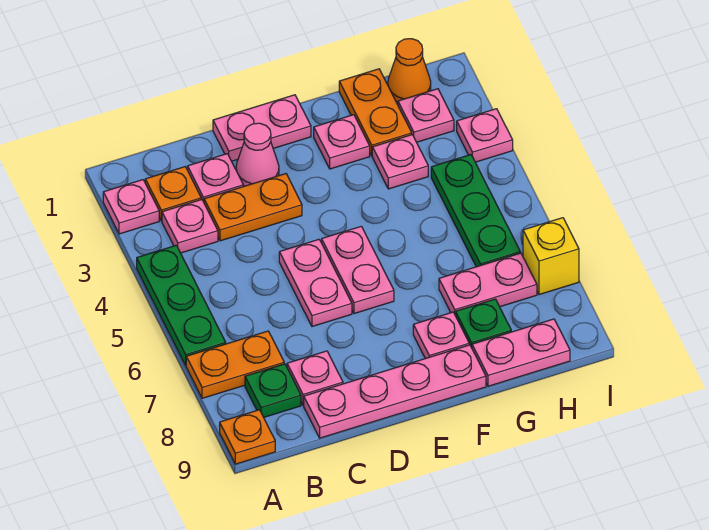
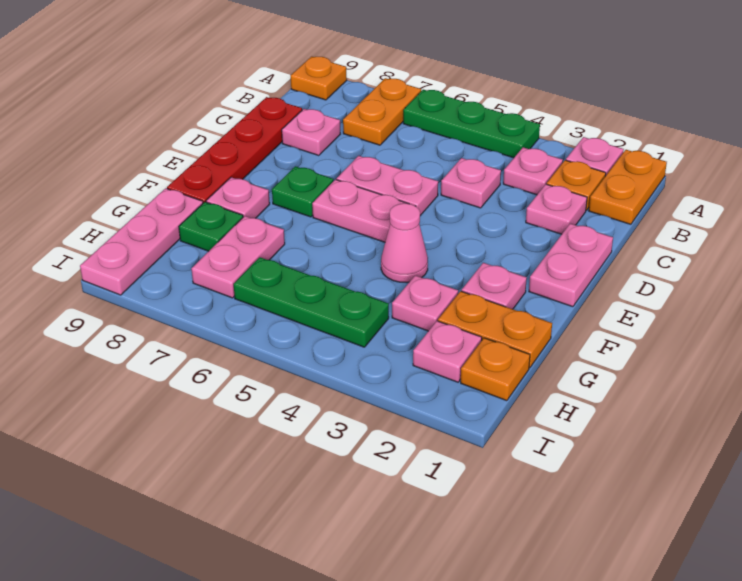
green plate B8 level 1 -> green plate E7 level 1
orange plate C3:D3 level 1 -> orange plate A1:B1 level 1
pink plate C9:F9 level 1 -> red plate C9:F9 level 1
pink cone D2 level 1 -> pink cone F4 level 1
pink plate G9:H9 level 1 -> pink plate G9:I9 level 1
orange cone H1 level 1 -> orange plate H1 level 1
pink plate I3 level 1 -> pink plate C4 level 1
yellow brick I7 level 1 -> none

